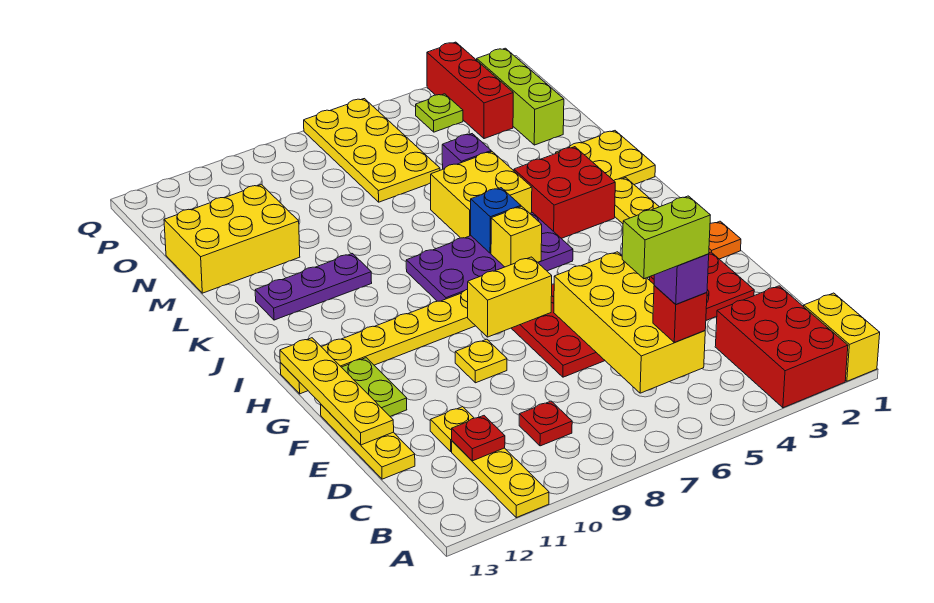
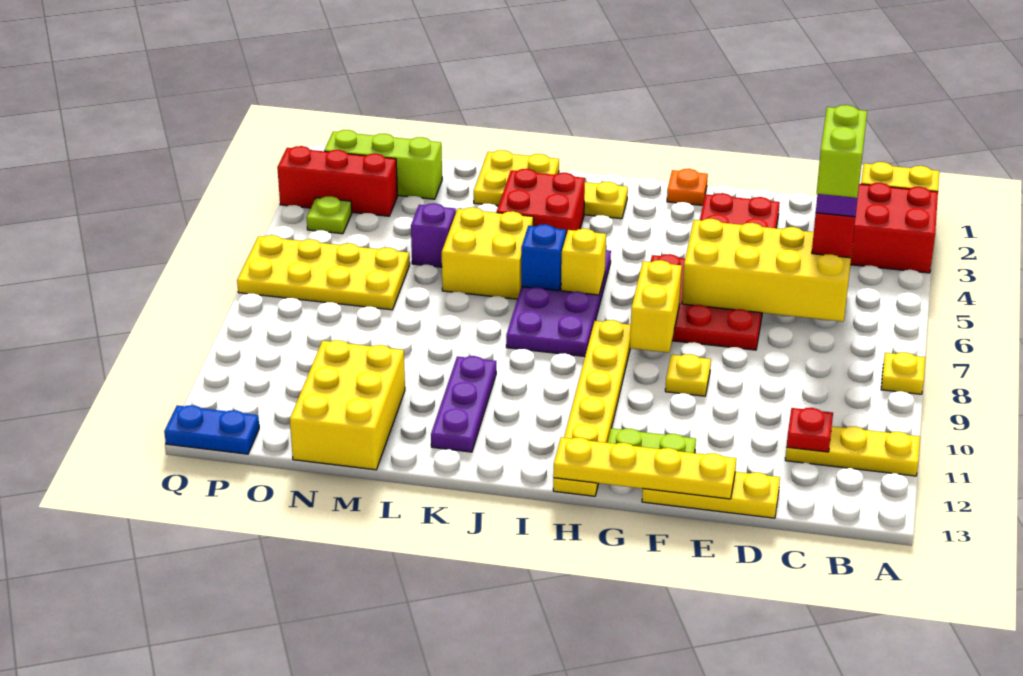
red plate C9 level 1 -> none
yellow plate D11 level 1 -> yellow plate A8 level 1
none -> blue plate P13:Q13 level 1

